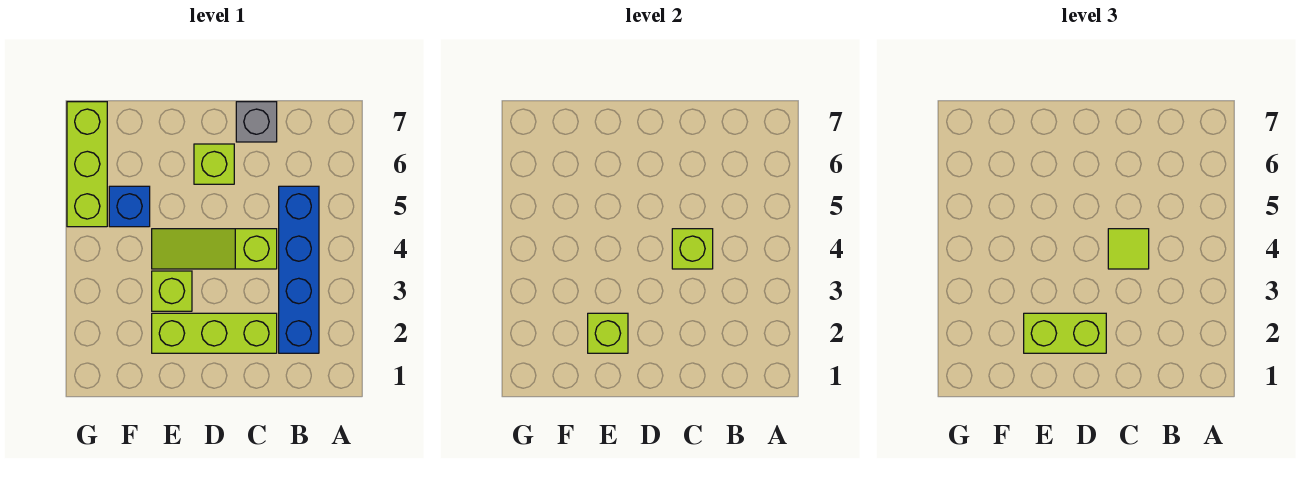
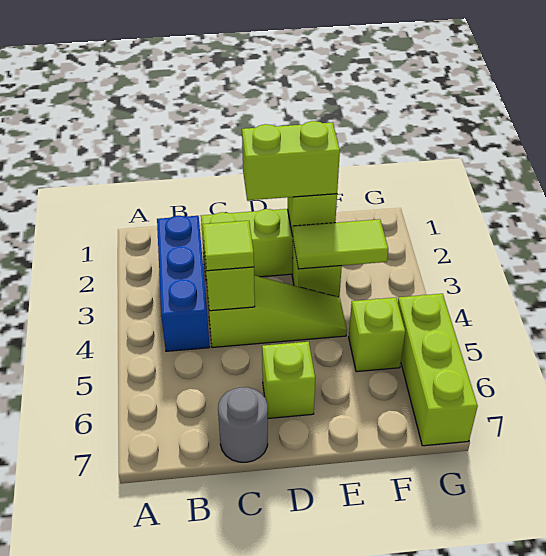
blue brick B2:B5 level 1 -> blue brick B2:B4 level 1
grey brick C7 level 1 -> grey round brick C7 level 1
none -> lime tile E3:F3 level 2
blue brick F5 level 1 -> lime brick F5 level 1

